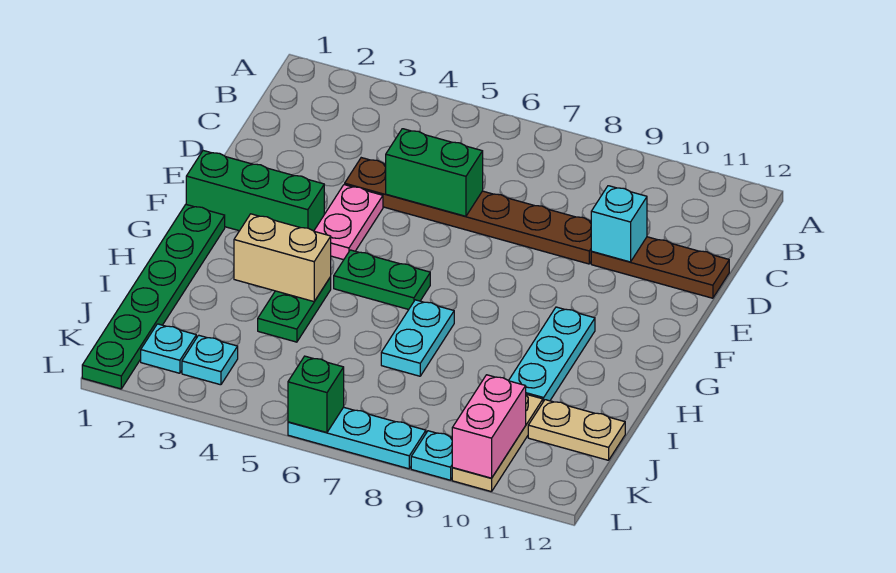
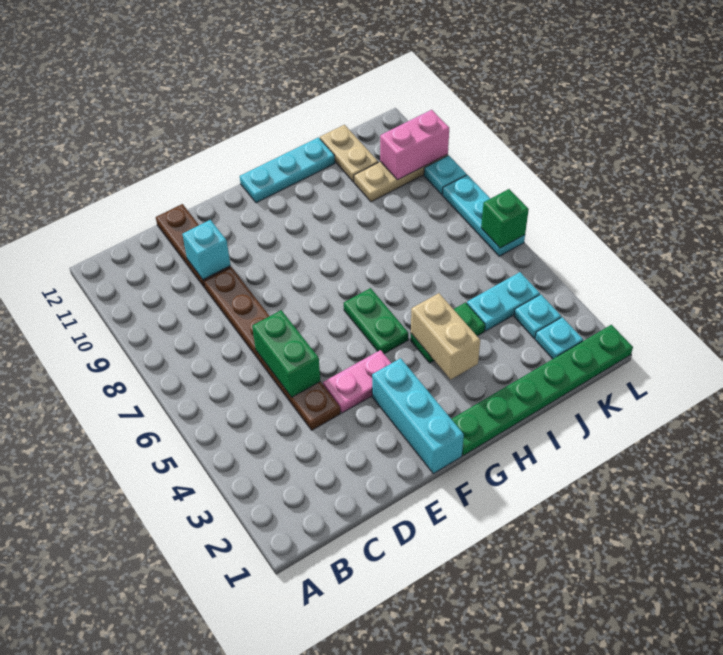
green brick F1:F3 level 1 -> cyan brick F1:F3 level 1
cyan plate G10:I10 level 1 -> cyan plate G12:I12 level 1
cyan plate H7:I7 level 1 -> cyan plate J4:K4 level 1

